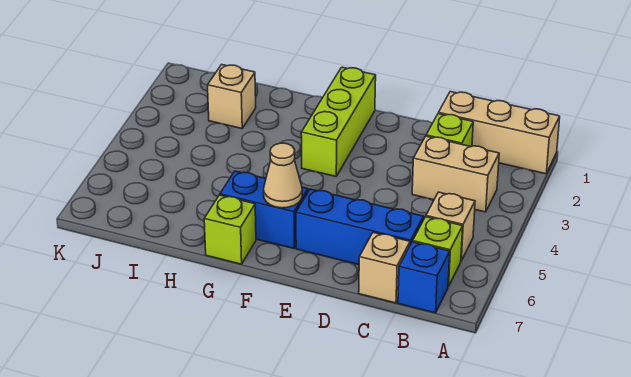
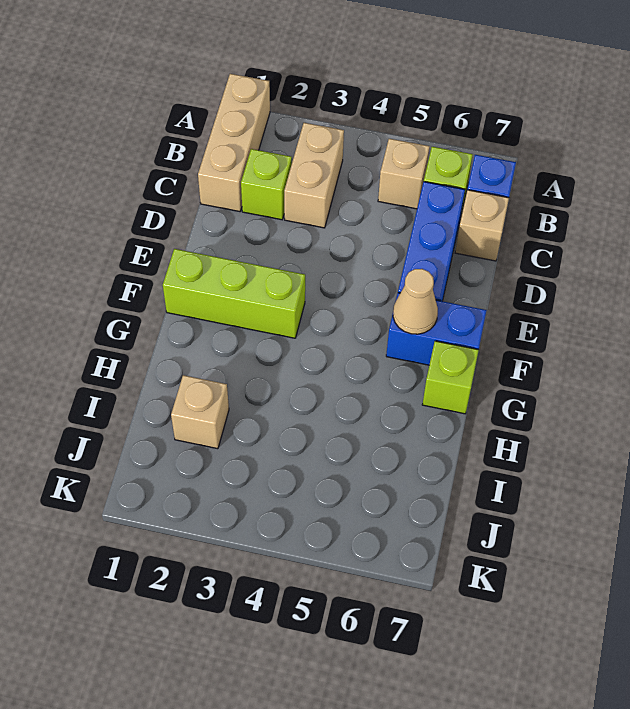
blue brick F6:G6 level 1 -> blue brick F6:F7 level 1

